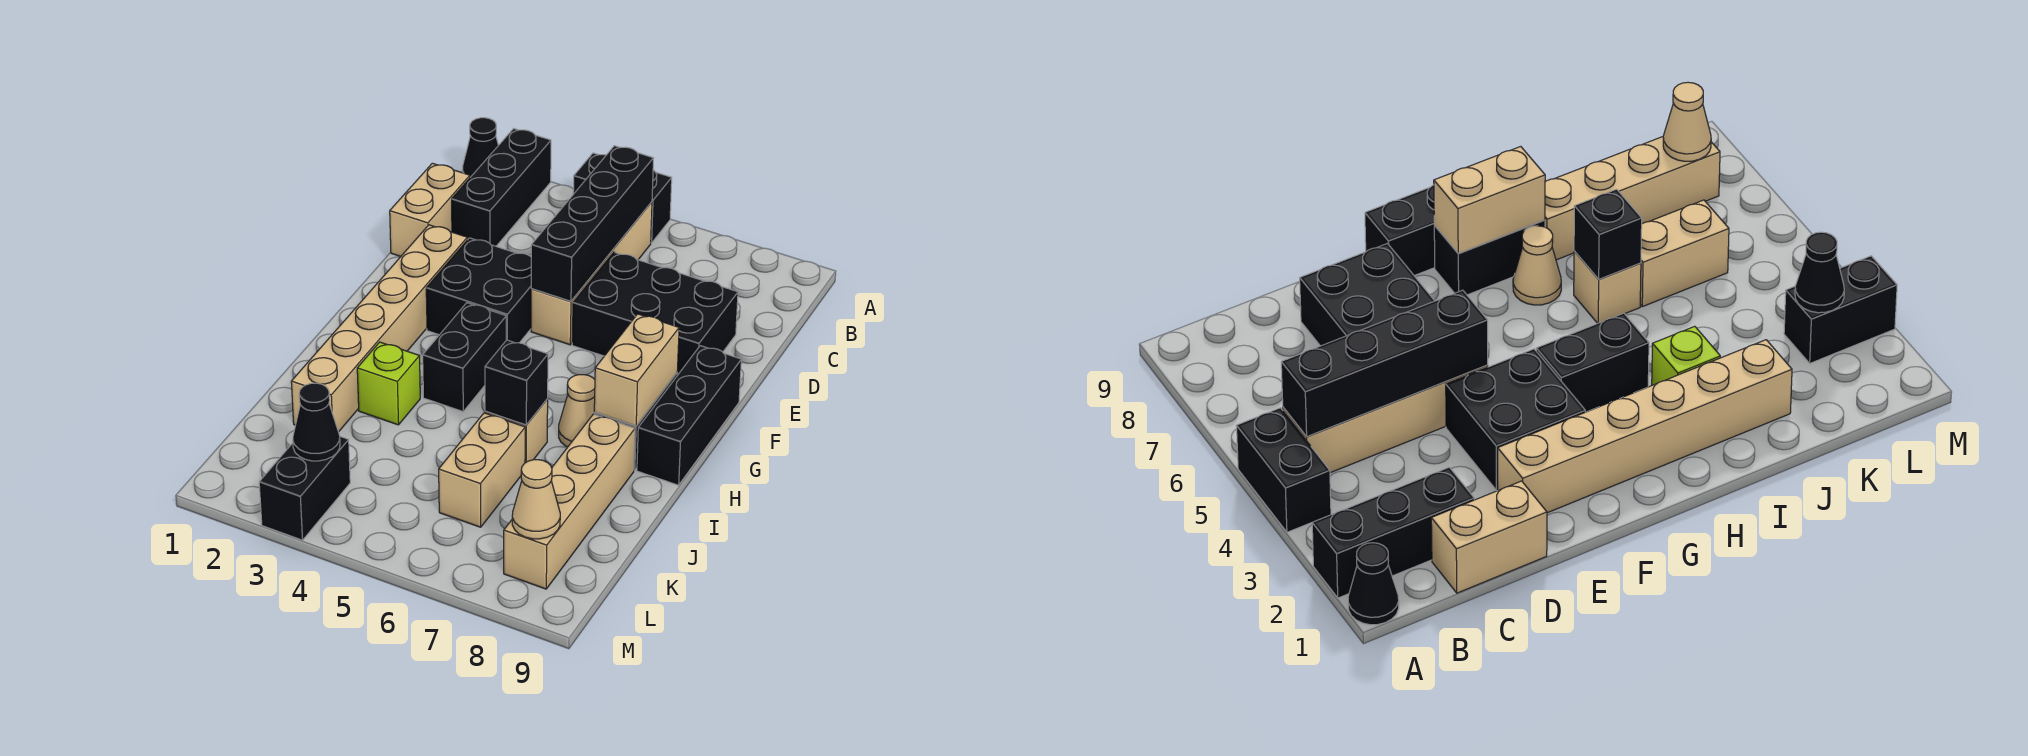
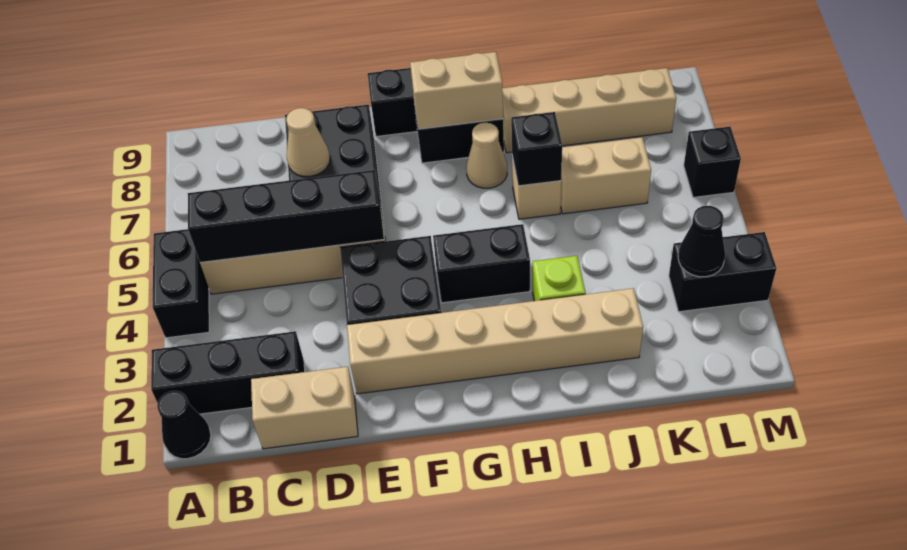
tan cone L8 level 2 -> tan cone D7 level 2
none -> black brick M6 level 1

